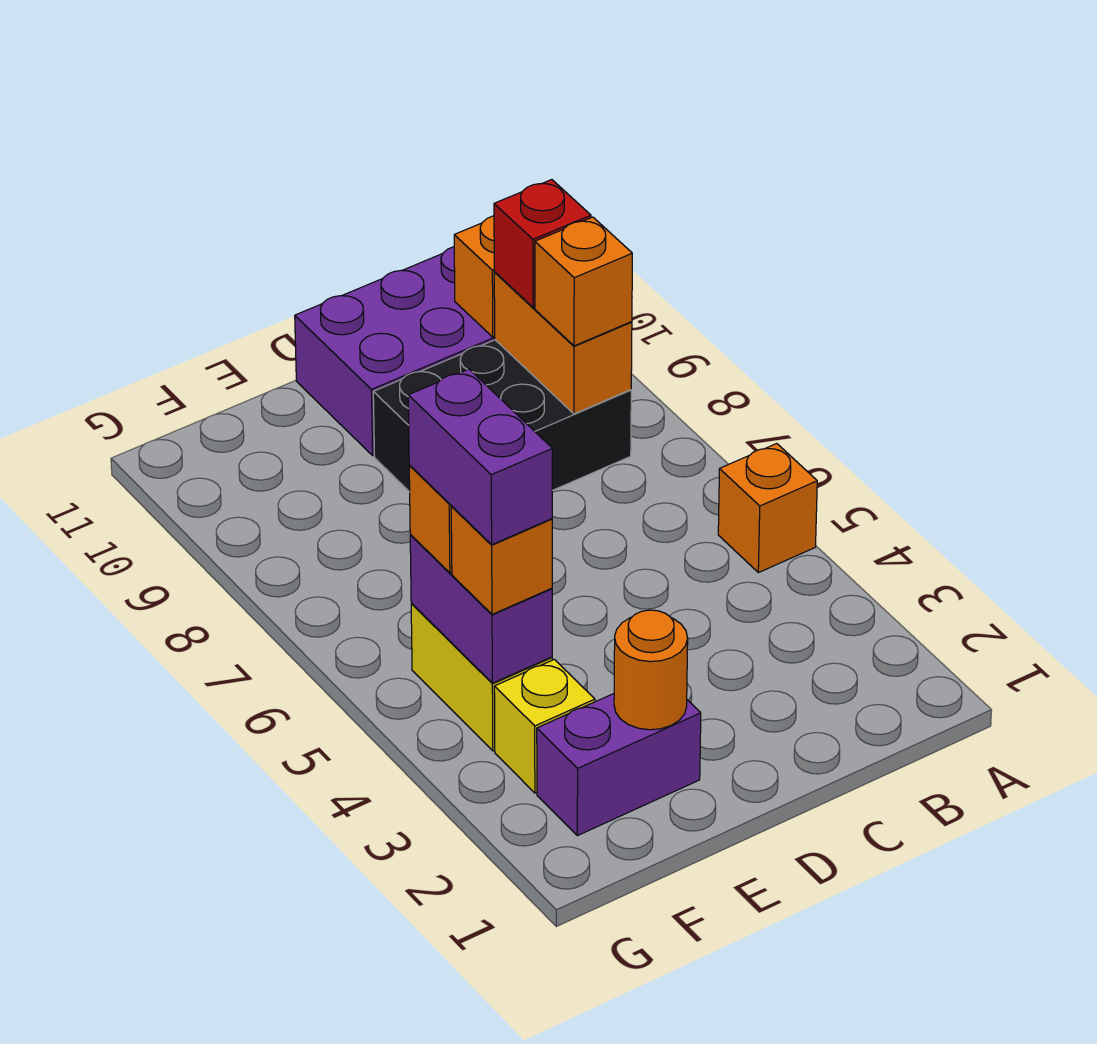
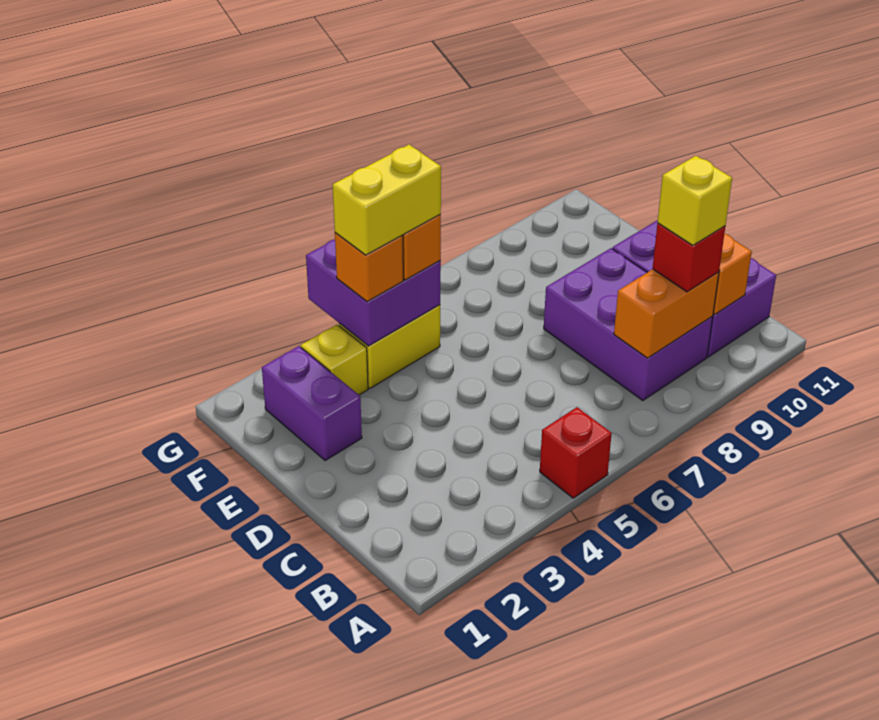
orange brick A5 level 1 -> red brick A5 level 1
black brick B8:D9 level 1 -> purple brick B8:D9 level 1
orange brick B8 level 3 -> none
none -> yellow brick B9 level 4
orange round brick E2 level 2 -> none
purple brick F4:F5 level 2 -> purple brick F4:G5 level 2
purple brick F4:F5 level 4 -> yellow brick F4:F5 level 4

